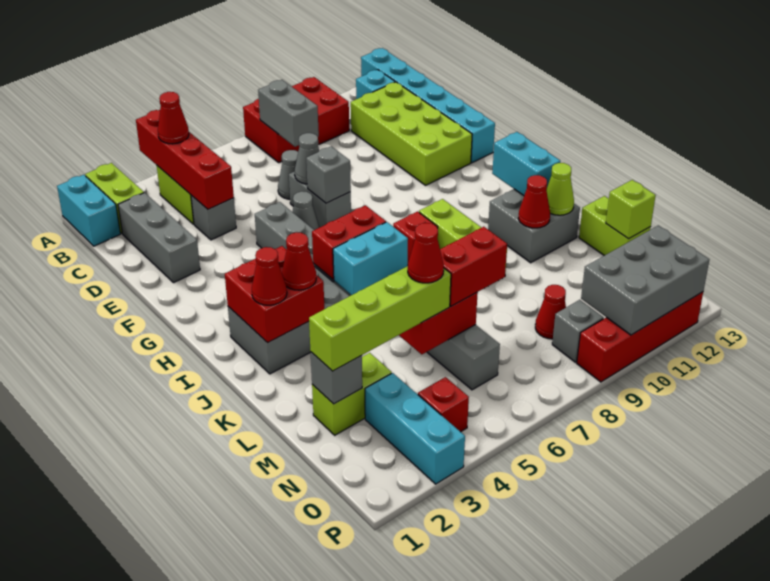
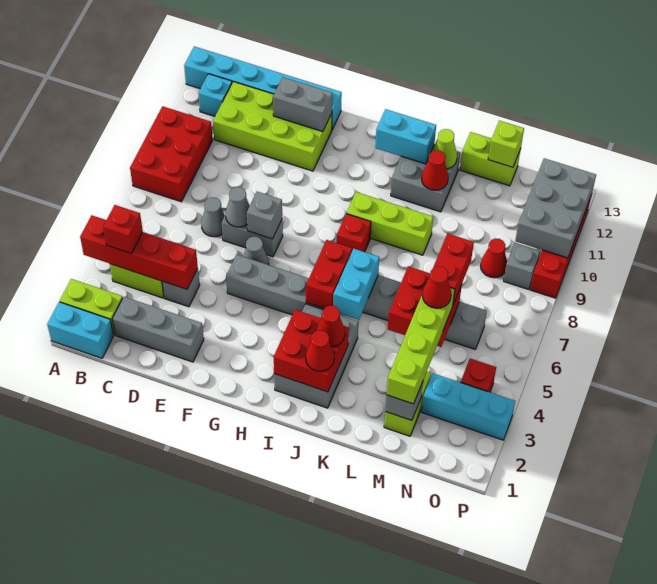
red cone B4 level 3 -> red brick B4 level 3
grey brick B8:C8 level 2 -> grey brick E12:F12 level 2

